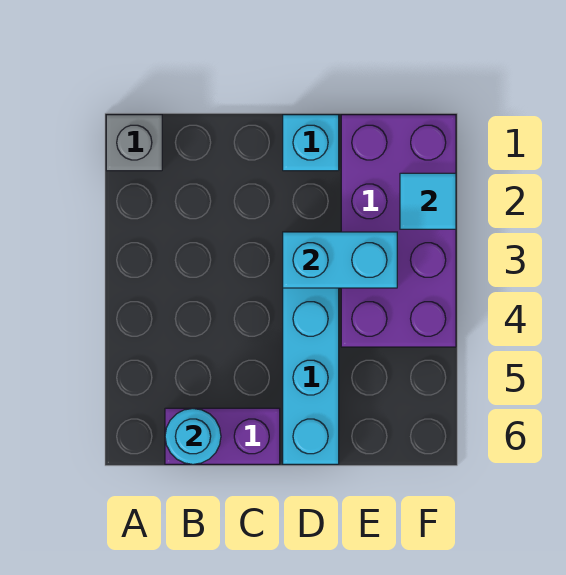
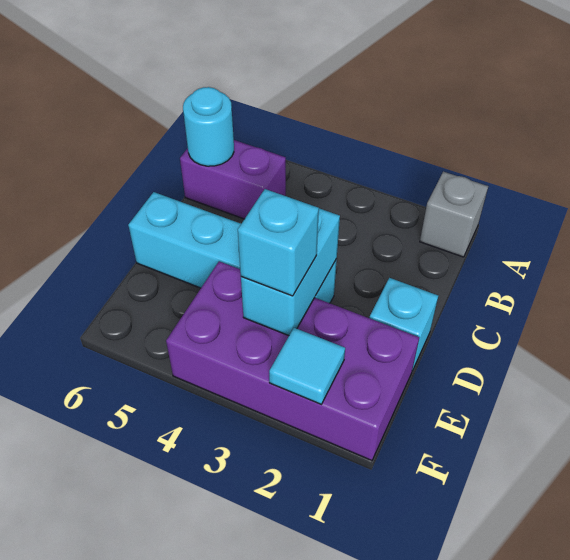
purple brick B6:C6 level 1 -> purple brick B5:B6 level 1
none -> cyan brick E3 level 3

